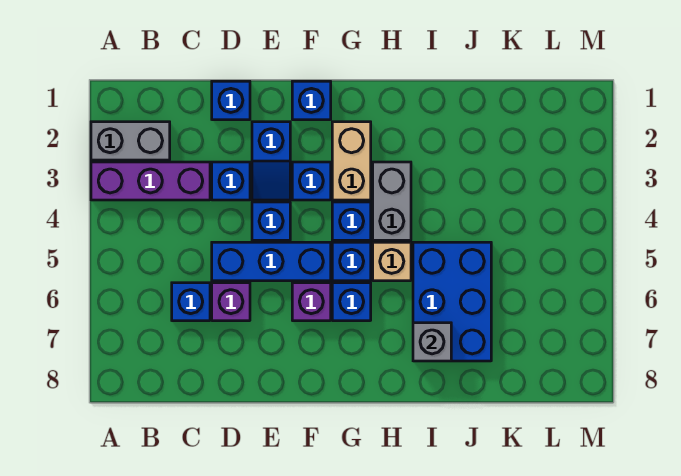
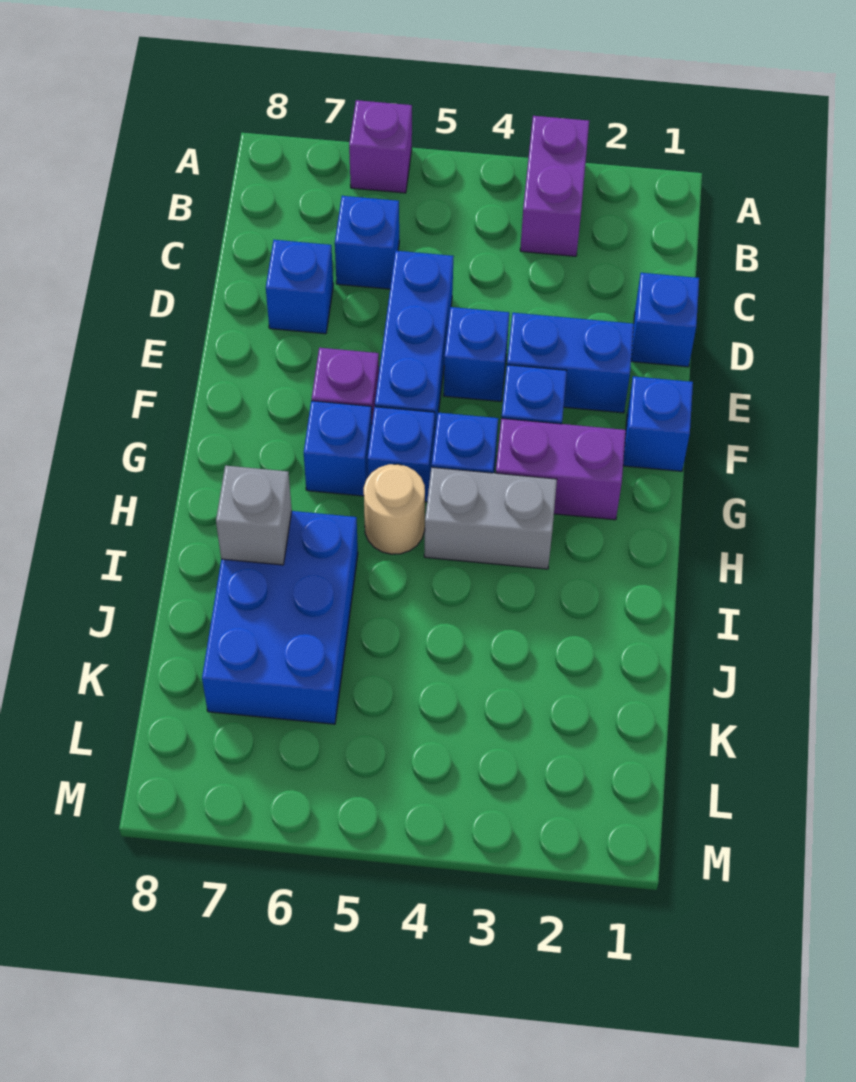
grey brick A2:B2 level 1 -> none
purple brick A3:C3 level 1 -> purple brick A3:B3 level 1
blue brick D3 level 1 -> blue brick D7 level 1
purple brick D6 level 1 -> purple brick A6 level 1
blue slope E2:E3 level 1 top 2 -> blue brick E2:E3 level 1
tan brick G2:G3 level 1 -> purple brick G2:G3 level 1
tan brick H5 level 1 -> tan round brick H5 level 1
blue brick I5:J7 level 1 -> blue brick I6:K7 level 1

